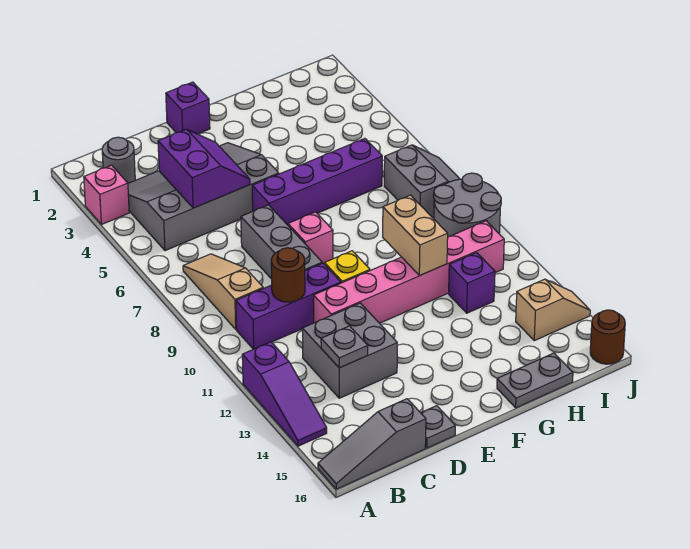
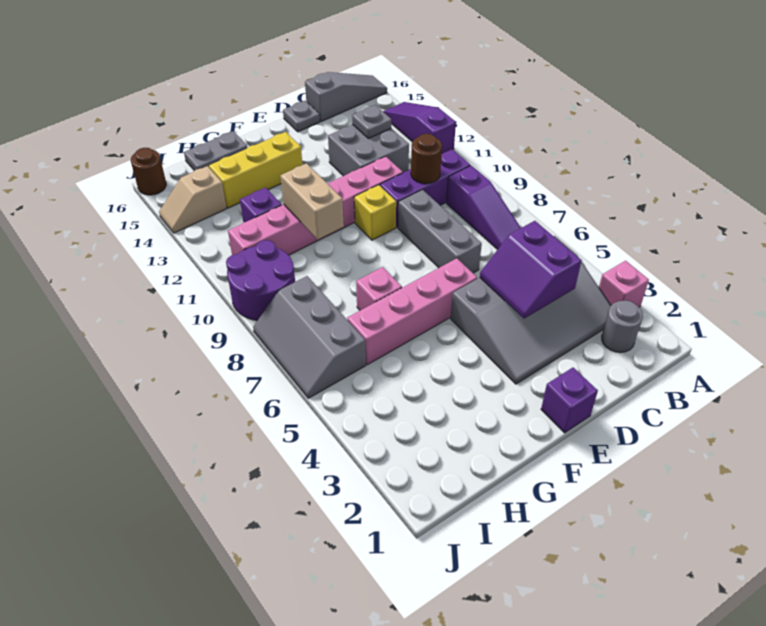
tan slope B7:B9 level 1 top 9 -> purple slope B7:B9 level 1 top 9
purple brick E6:H6 level 1 -> pink brick E6:H6 level 1
pink brick E8 level 1 -> pink brick G7 level 1
none -> yellow brick F14:H14 level 1
grey slope I7:J8 level 1 top I -> grey slope I6:J8 level 1 top I
grey round brick I9:J10 level 1 -> purple round brick I9:J10 level 1

